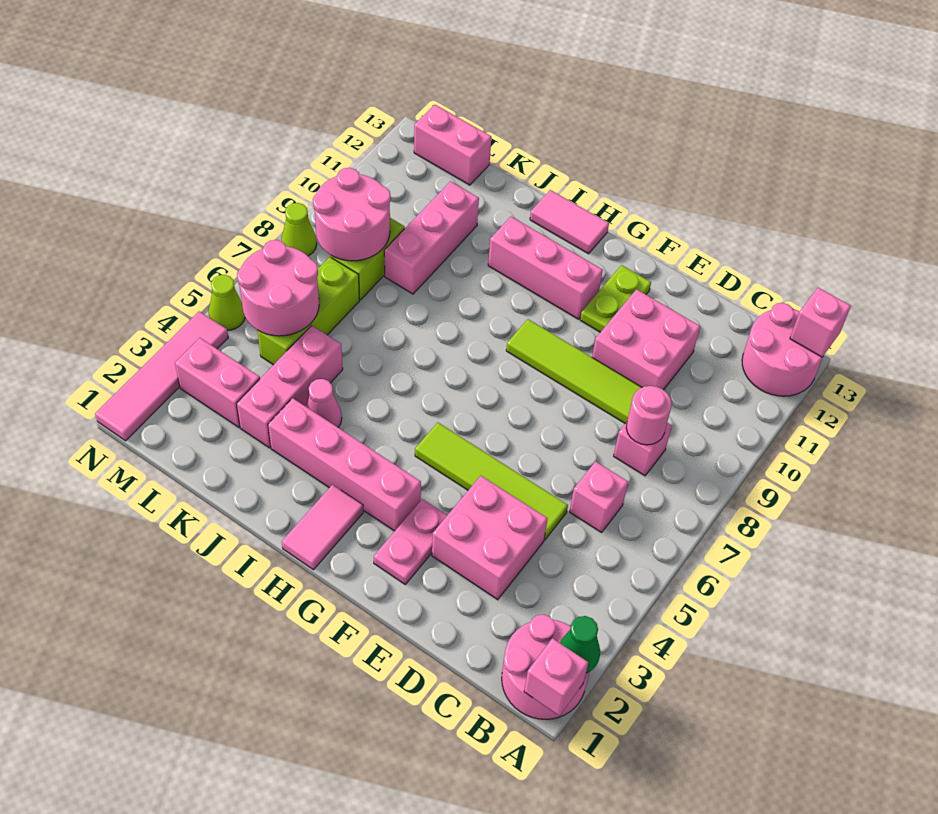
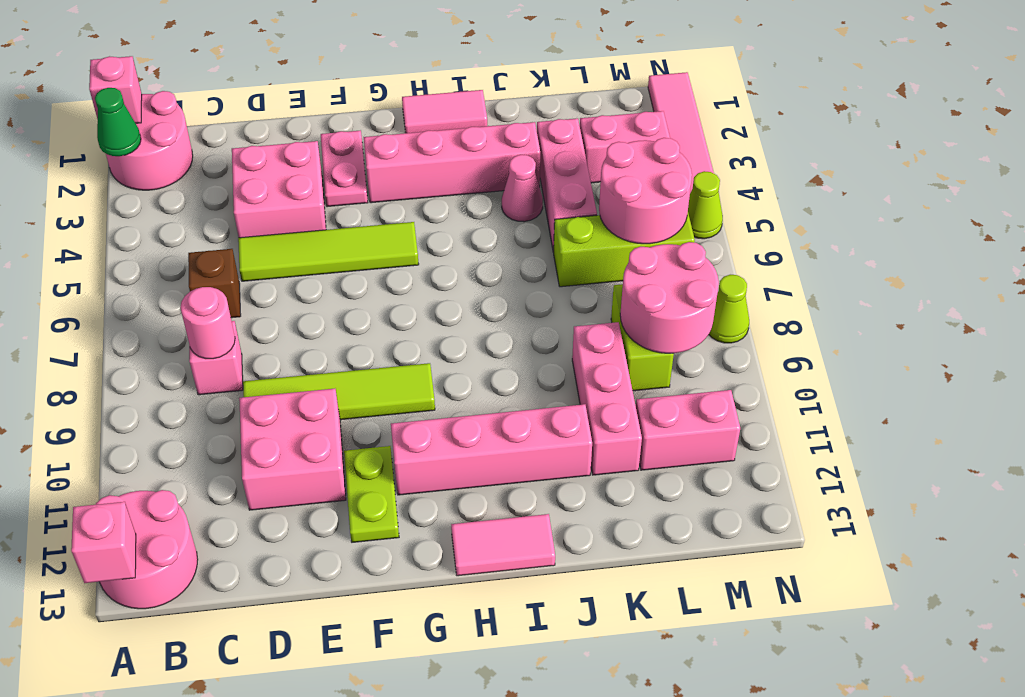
pink brick C6 level 1 -> brown brick C6 level 1
pink brick G11:I11 level 1 -> pink brick G11:J11 level 1
pink tile H1:H2 level 1 -> pink tile H1:I1 level 1
lime brick L5:L7 level 1 -> lime brick K6:M6 level 1
pink brick L13:M13 level 1 -> pink brick L11:M11 level 1

